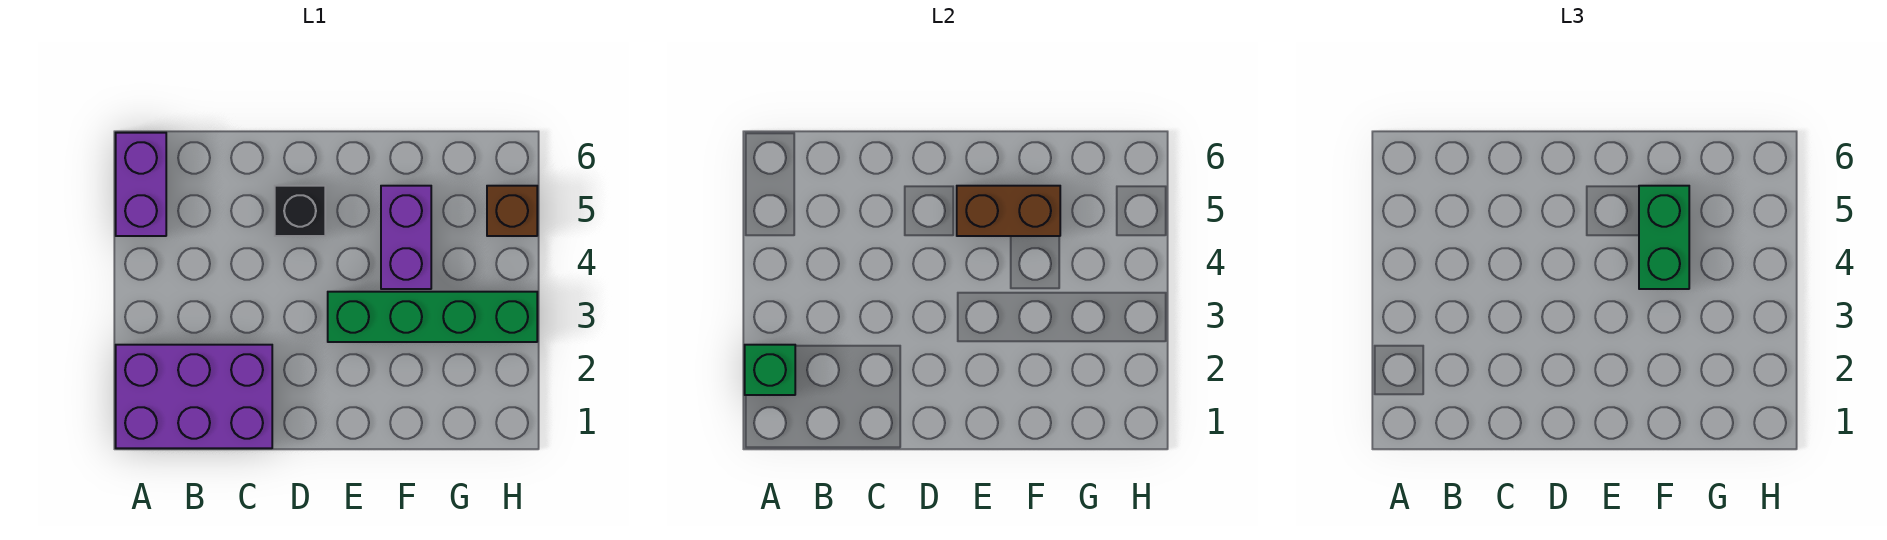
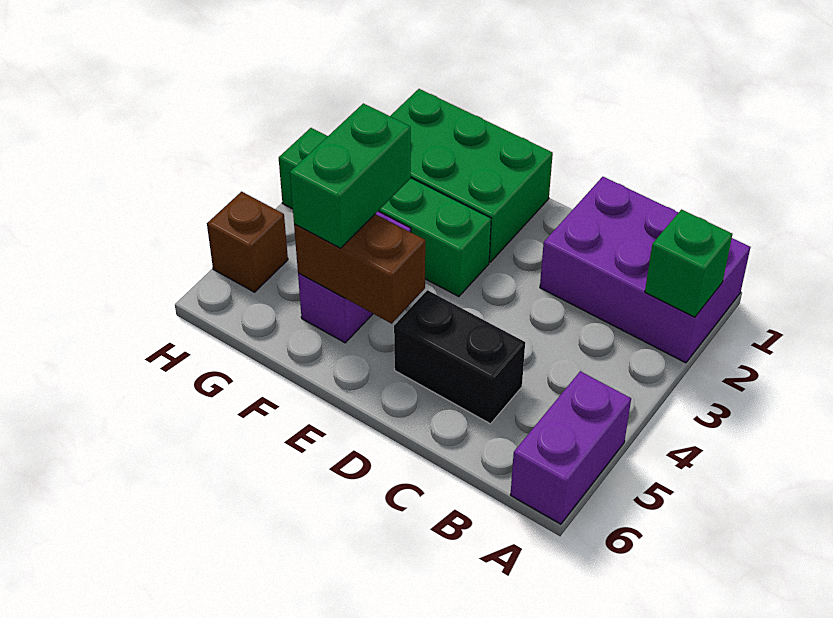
black brick D5 level 1 -> black brick C5:D5 level 1
none -> green brick E1:G2 level 1

